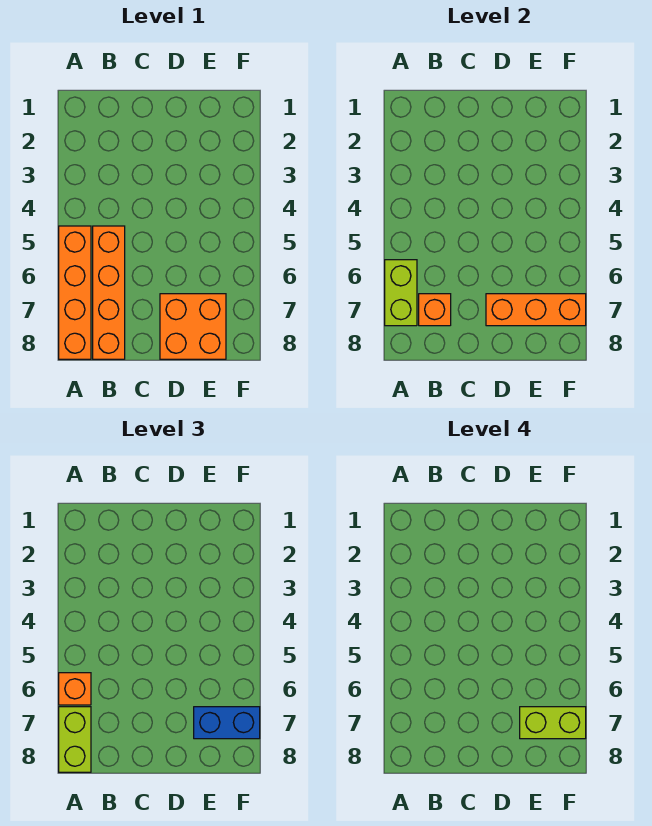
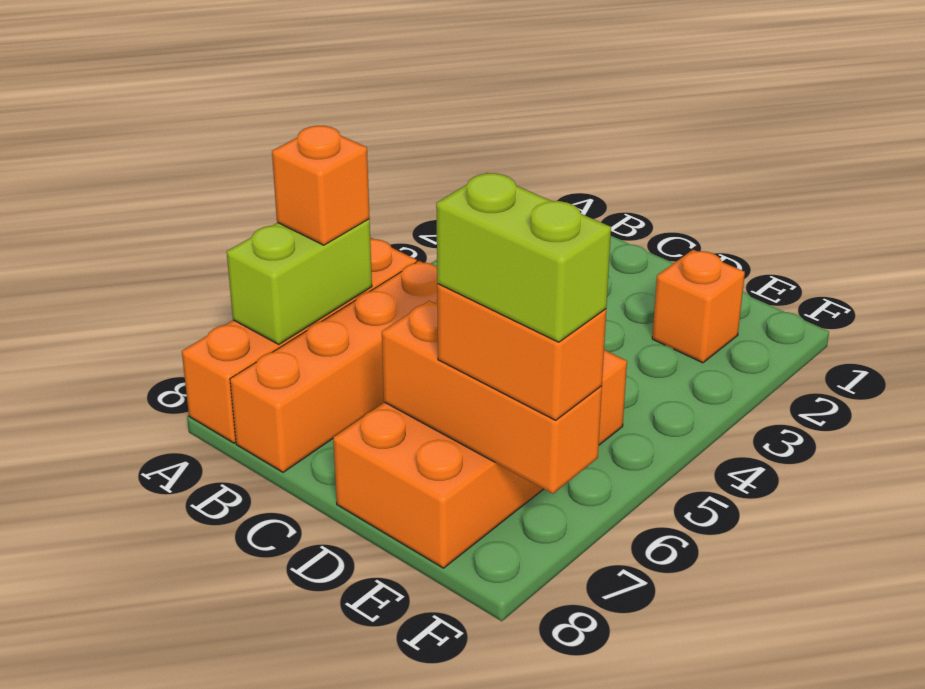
lime brick A7:A8 level 3 -> none
orange brick B7 level 2 -> orange brick E2 level 1
orange brick D7:E8 level 1 -> orange brick D5:E8 level 1
blue brick E7:F7 level 3 -> orange brick E7:F7 level 3

